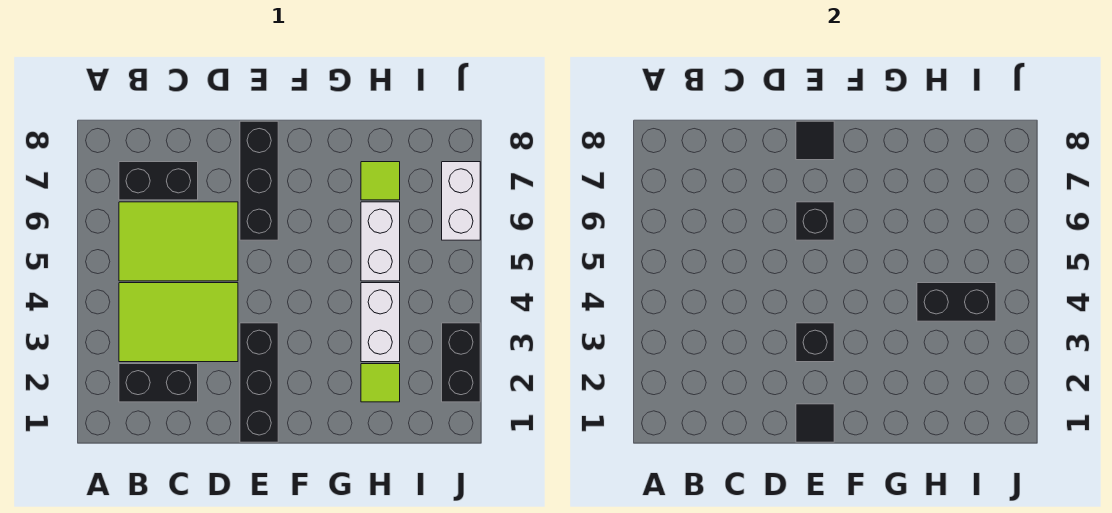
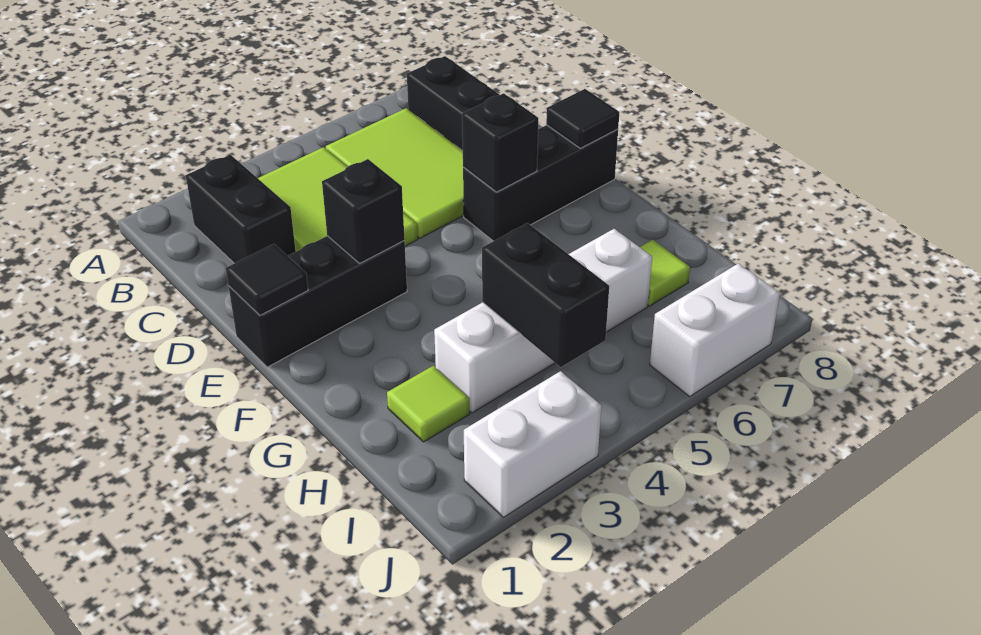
black brick J2:J3 level 1 -> white brick J2:J3 level 1

